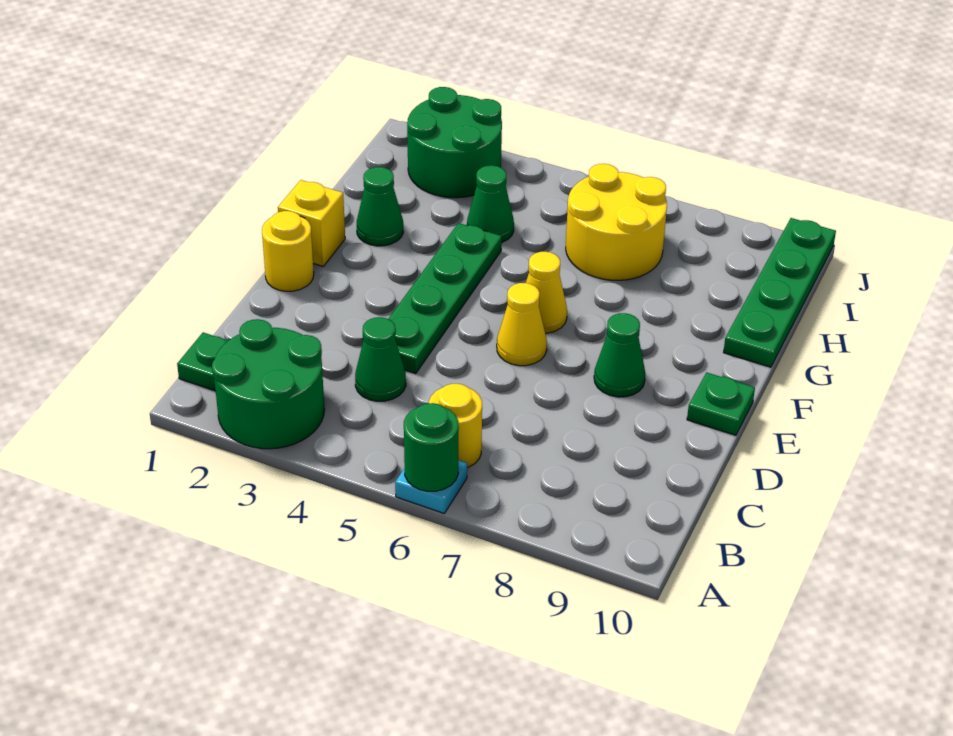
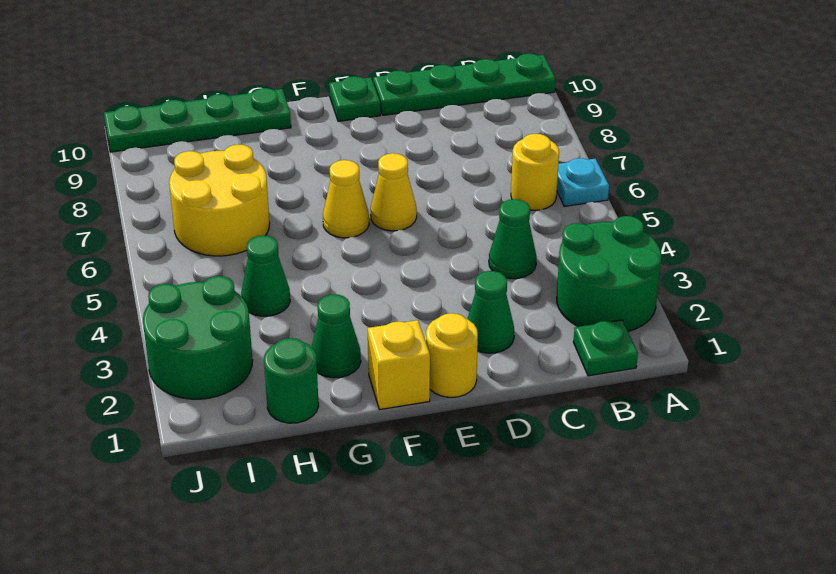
green round brick A6 level 2 -> green round brick H1 level 1
green plate D4:G4 level 1 -> green plate A10:D10 level 1
green cone E8 level 1 -> green cone D2 level 1

